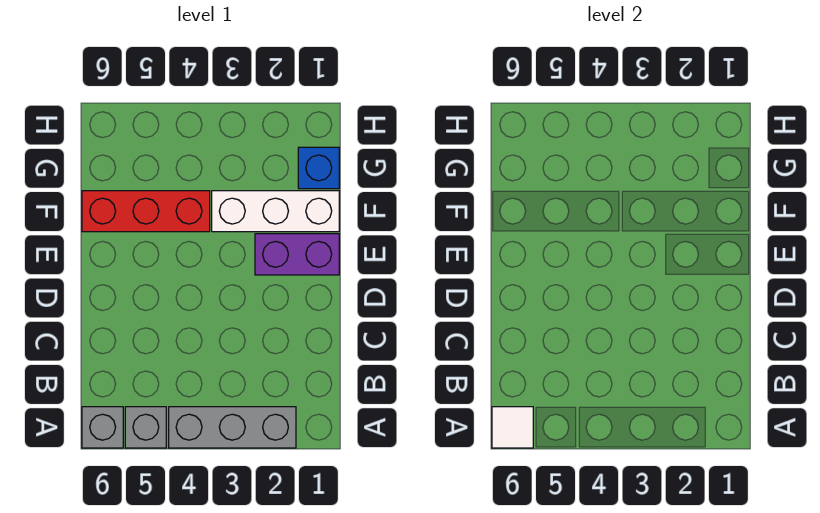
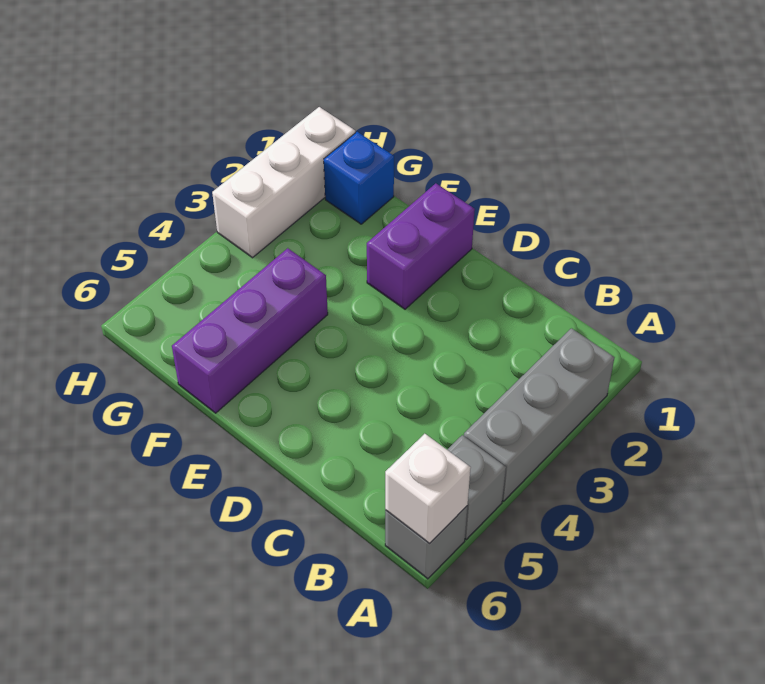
white tile A6 level 2 -> white brick A6 level 2
white brick F1:F3 level 1 -> white brick H1:H3 level 1
red brick F4:F6 level 1 -> purple brick F4:F6 level 1

